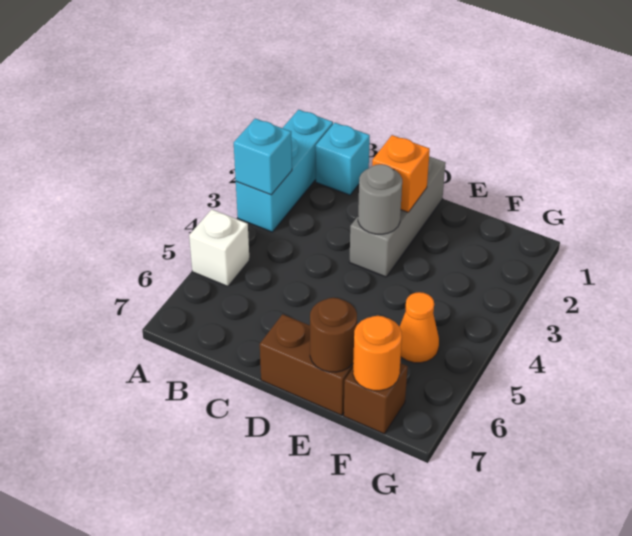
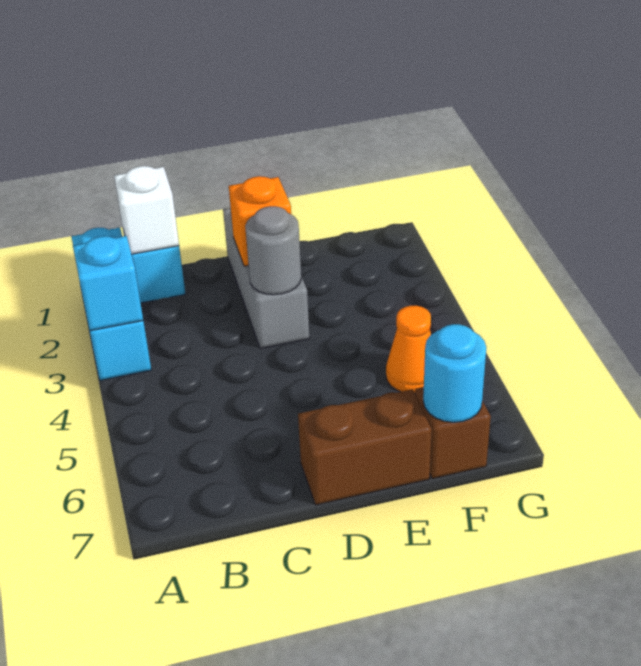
white brick A5 level 1 -> white brick B1 level 2
brown round brick E7 level 2 -> none
orange round brick F7 level 2 -> cyan round brick F7 level 2

